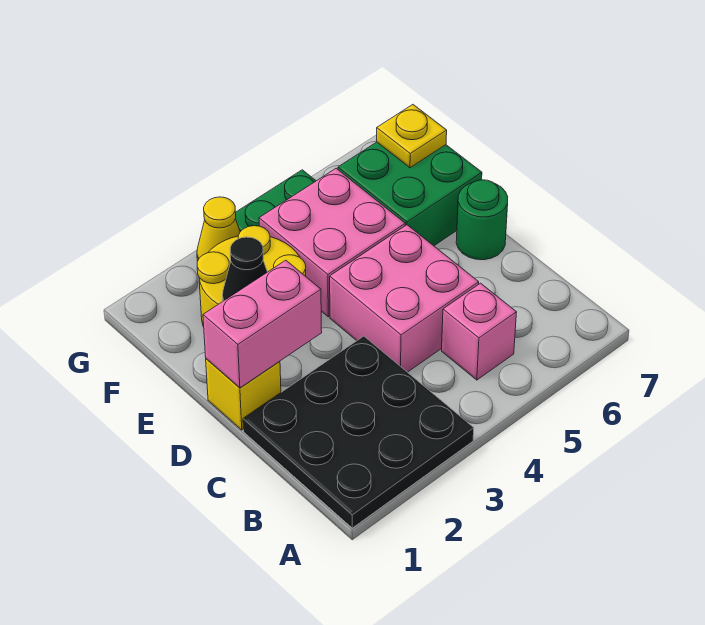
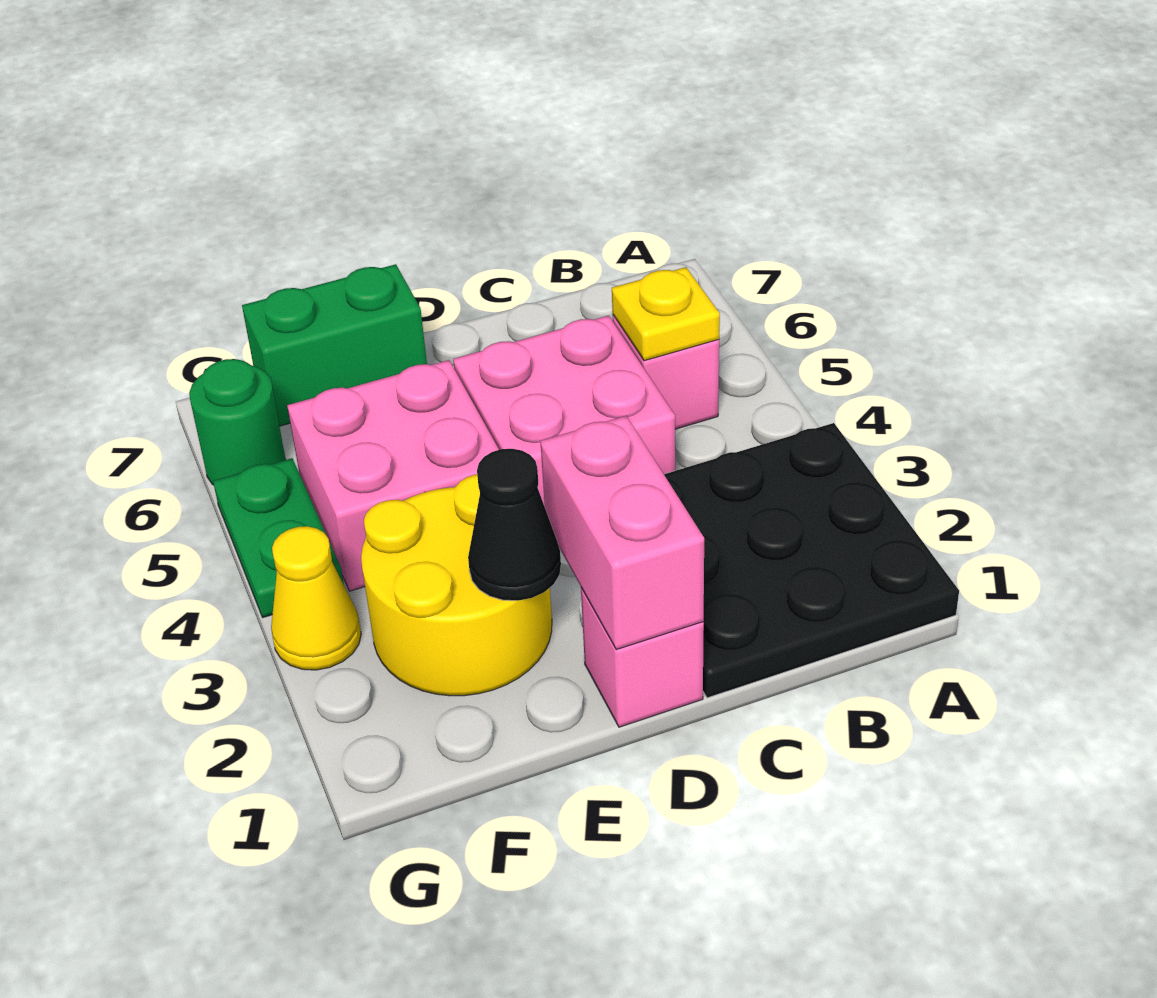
yellow brick D1 level 1 -> pink brick D1 level 1
green round brick D7 level 1 -> green round brick G6 level 1
green brick E6:F7 level 1 -> green brick E7:F7 level 1
yellow plate F7 level 2 -> yellow plate B5 level 2

